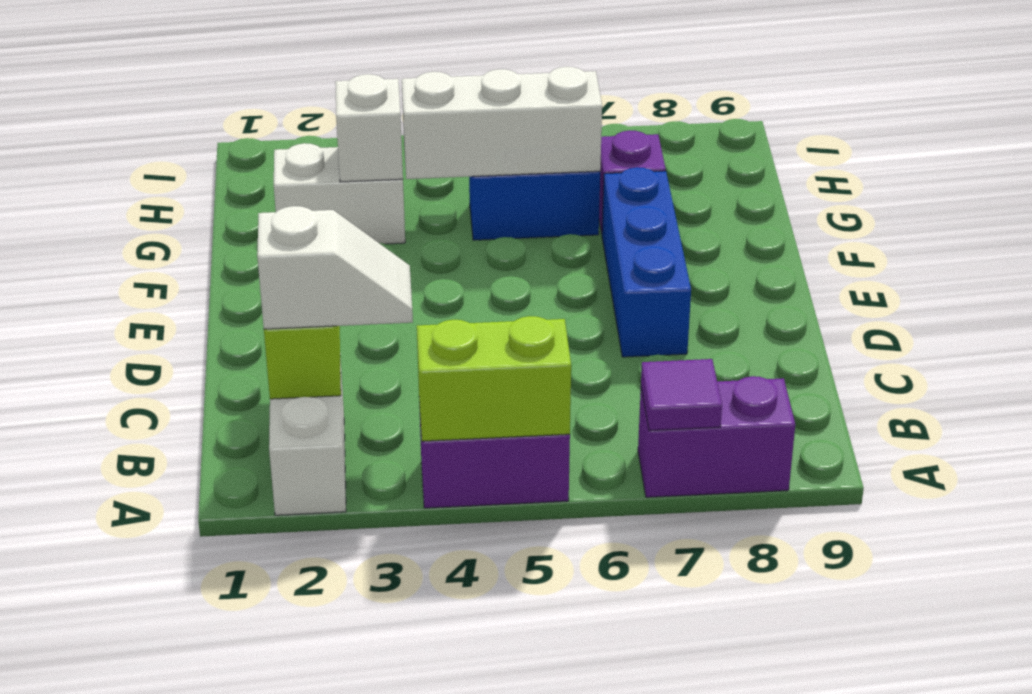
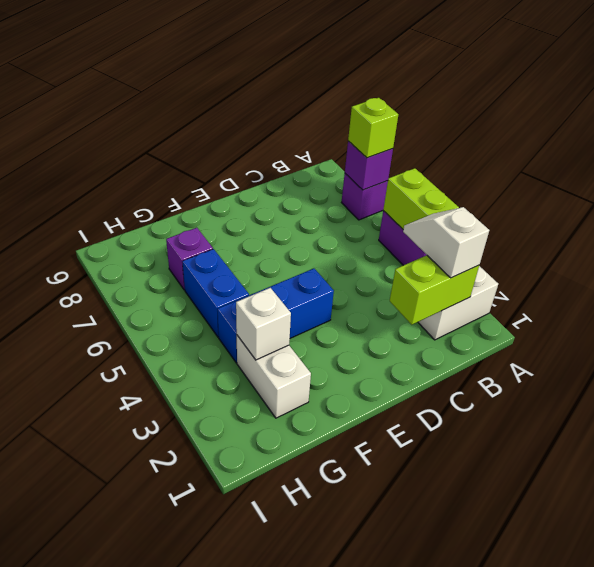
purple brick A7:A8 level 1 -> purple brick A7 level 1
purple tile A7 level 2 -> purple brick A7 level 2
none -> lime brick A7 level 3
blue brick D7:F7 level 1 -> blue brick E4:G4 level 1
white brick G4:G6 level 2 -> none

